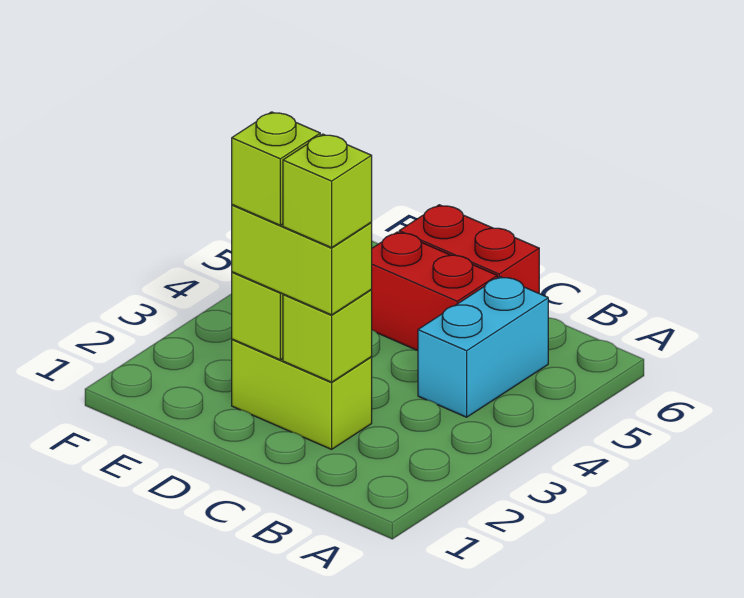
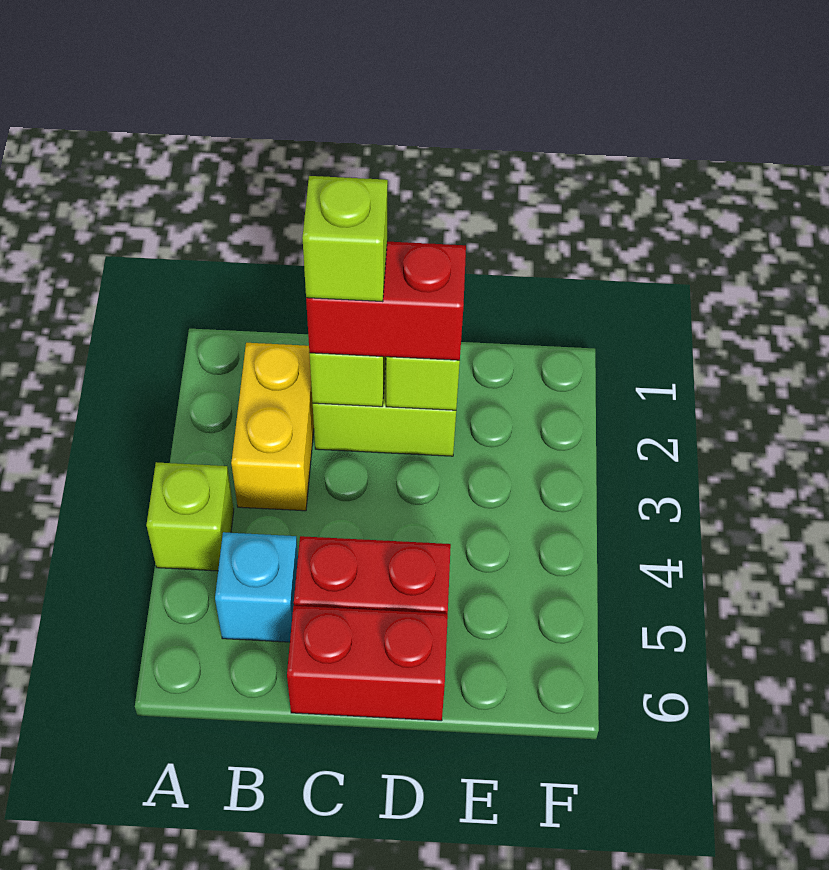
none -> yellow brick B2:B3 level 1
cyan brick B4:B5 level 1 -> cyan brick B5 level 1
lime brick C2:D2 level 3 -> red brick C2:D2 level 3
lime brick D2 level 4 -> lime brick A4 level 1

